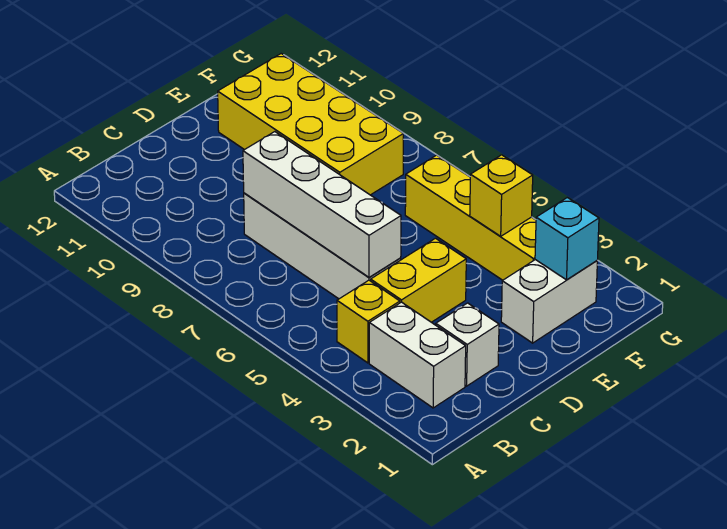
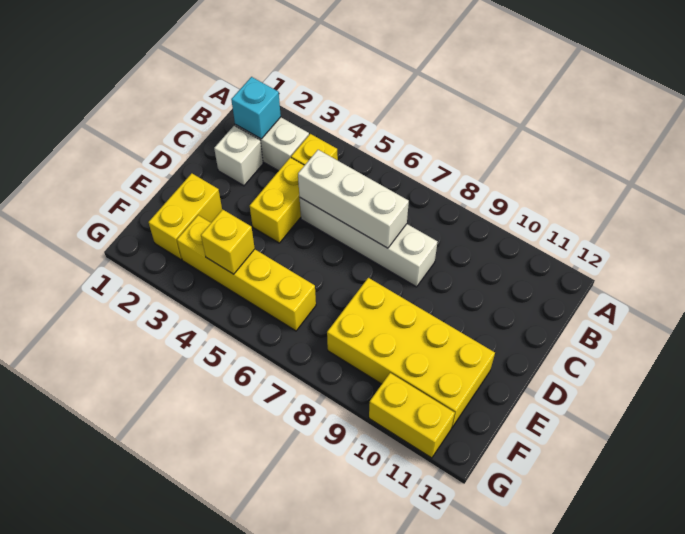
white brick C5:C8 level 2 -> white brick C5:C7 level 2
white brick E2:F2 level 1 -> yellow brick E2:F2 level 1
cyan brick F2 level 2 -> cyan brick B2 level 2
none -> yellow brick G10:G11 level 1

